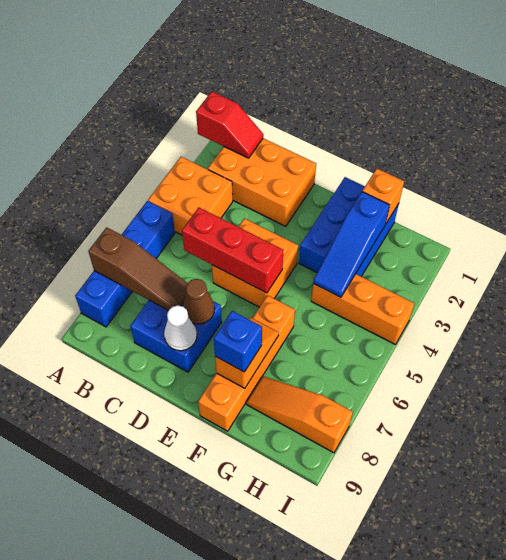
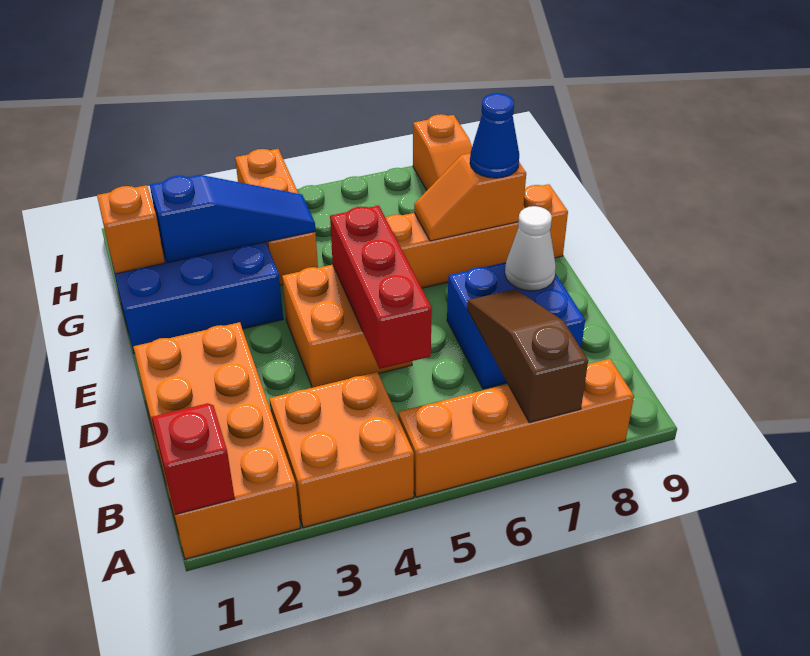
blue brick A5:A8 level 1 -> orange brick A5:A8 level 1
orange brick B1:D2 level 1 -> orange brick A1:D2 level 1
brown cone D7 level 2 -> none
blue brick F8 level 3 -> blue cone F8 level 3

